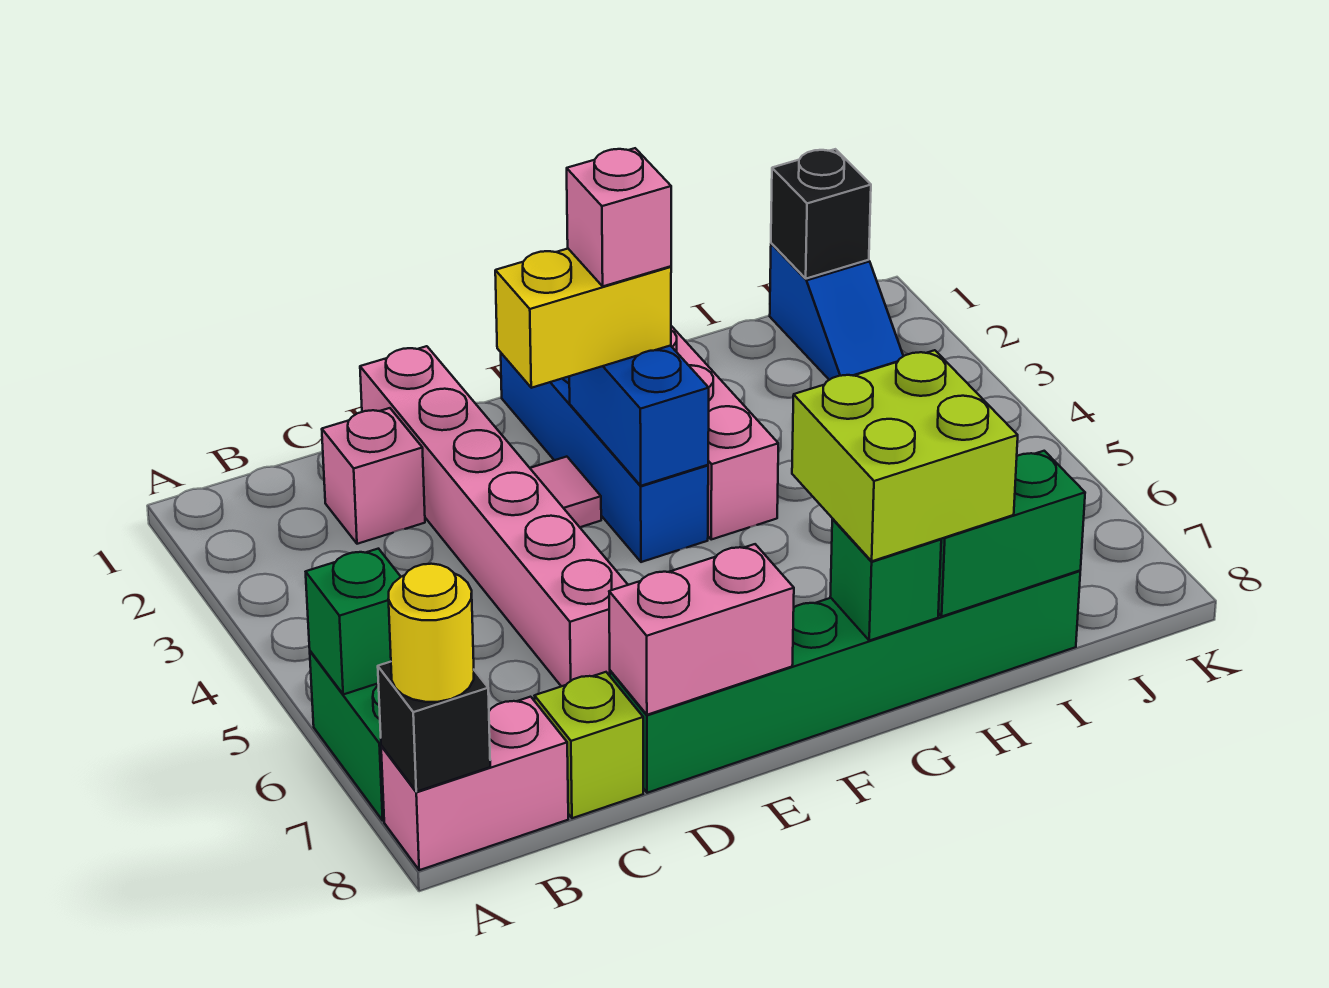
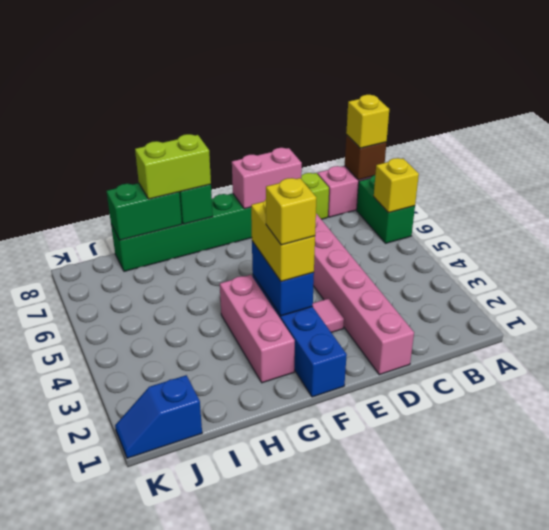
green brick A6 level 2 -> yellow brick A6 level 2
black brick A8 level 2 -> brown brick A8 level 2
yellow round brick A8 level 3 -> yellow brick A8 level 3
pink brick C2 level 1 -> none
yellow brick E3:F3 level 3 -> yellow brick F3:F4 level 3
pink brick F3 level 4 -> yellow brick F3 level 4
lime brick G7:H8 level 3 -> lime brick G8:H8 level 3
blue slope J1:J2 level 1 top 1 -> blue slope J1:K1 level 1 top J
black brick J1 level 2 -> none

